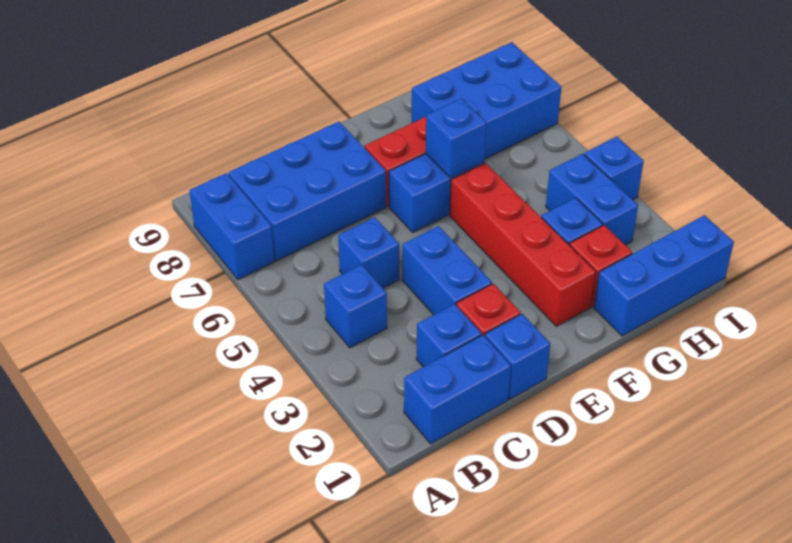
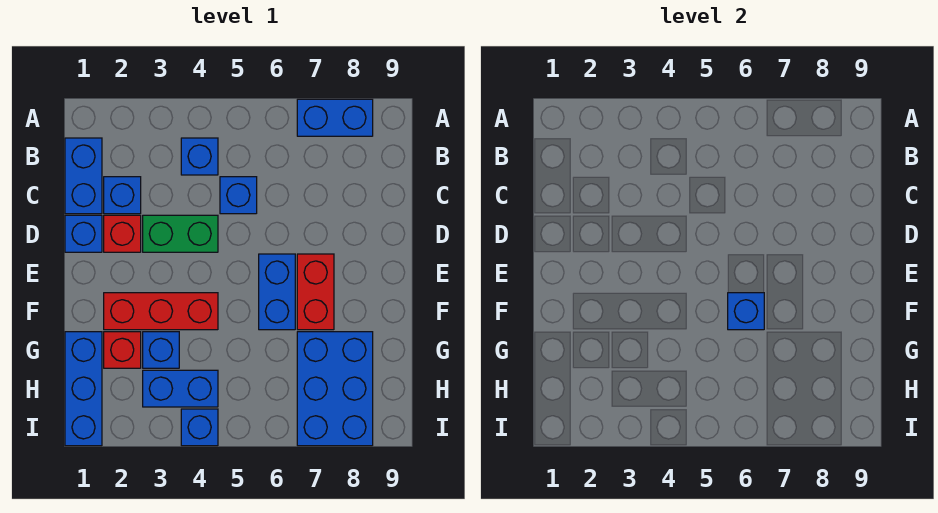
blue brick B7:D8 level 1 -> none
blue brick D3:D4 level 1 -> green brick D3:D4 level 1
red brick F2:F5 level 1 -> red brick F2:F4 level 1

